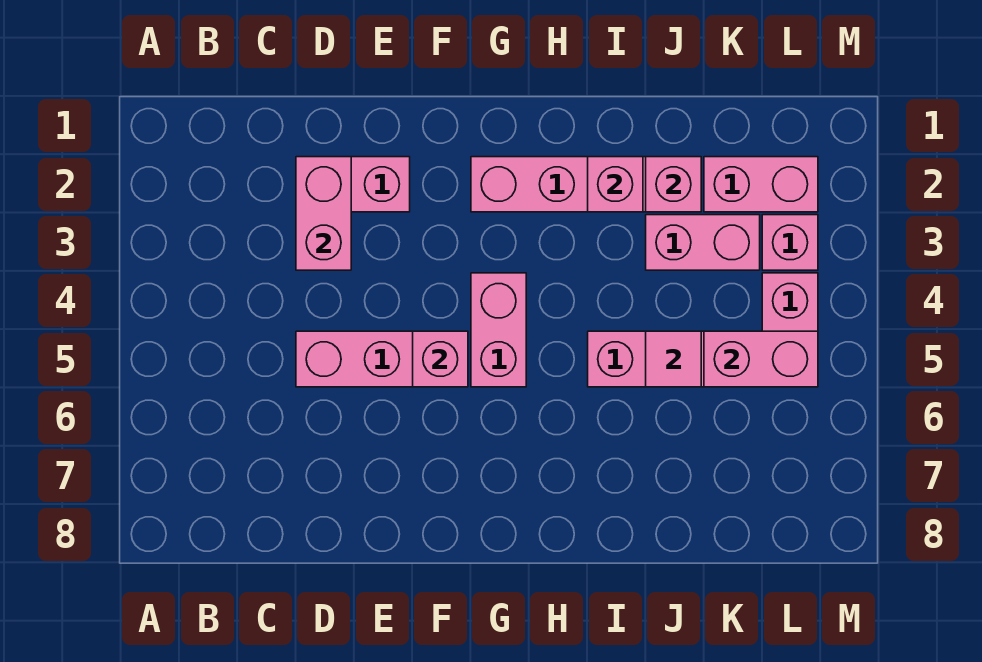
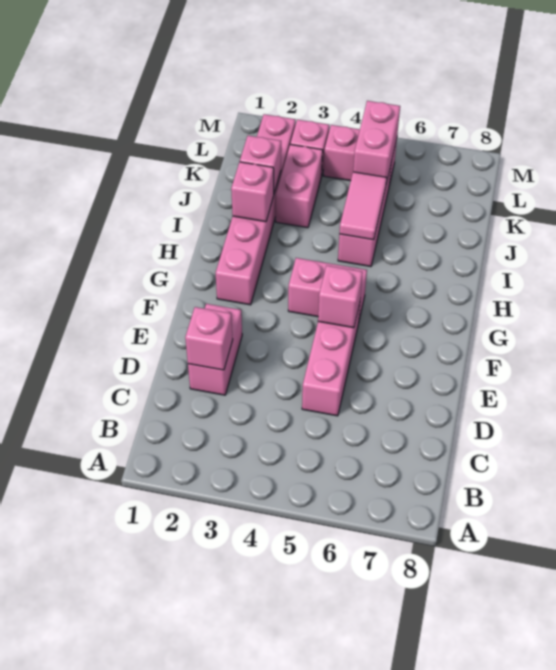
pink brick D2:D3 level 2 -> pink brick D2 level 2
pink tile J5 level 2 -> pink tile I5:J5 level 2

